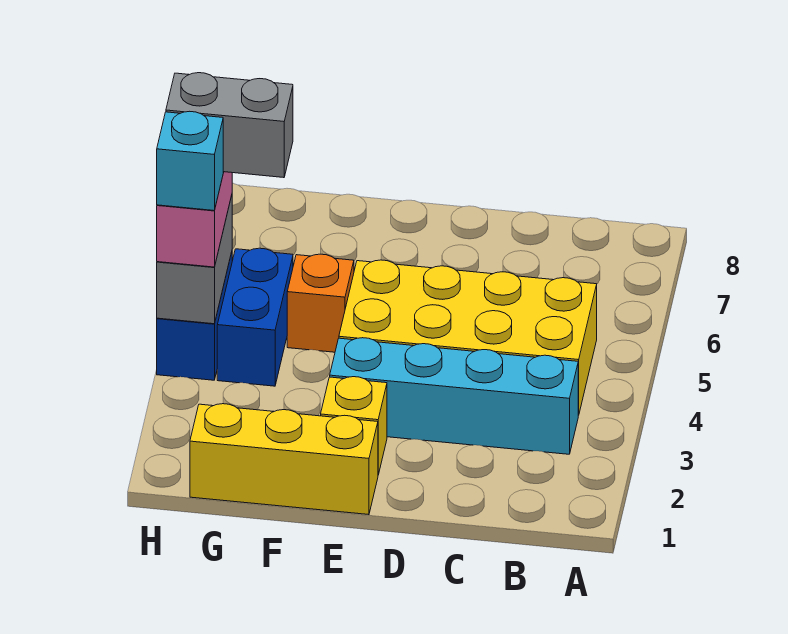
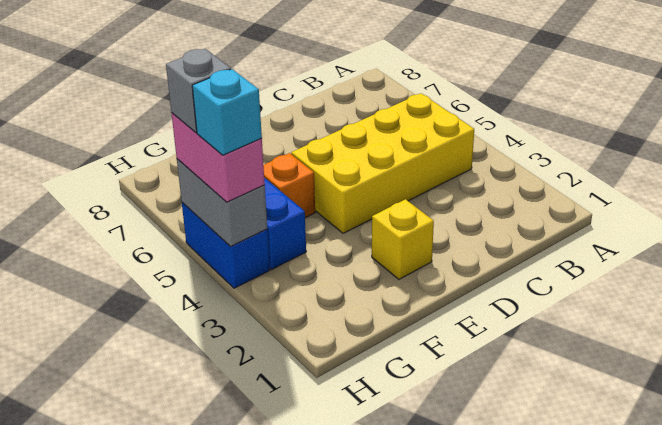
cyan brick B3:E3 level 1 -> none
yellow brick E1:G1 level 1 -> none
grey brick G5:H5 level 4 -> grey brick H5 level 4

